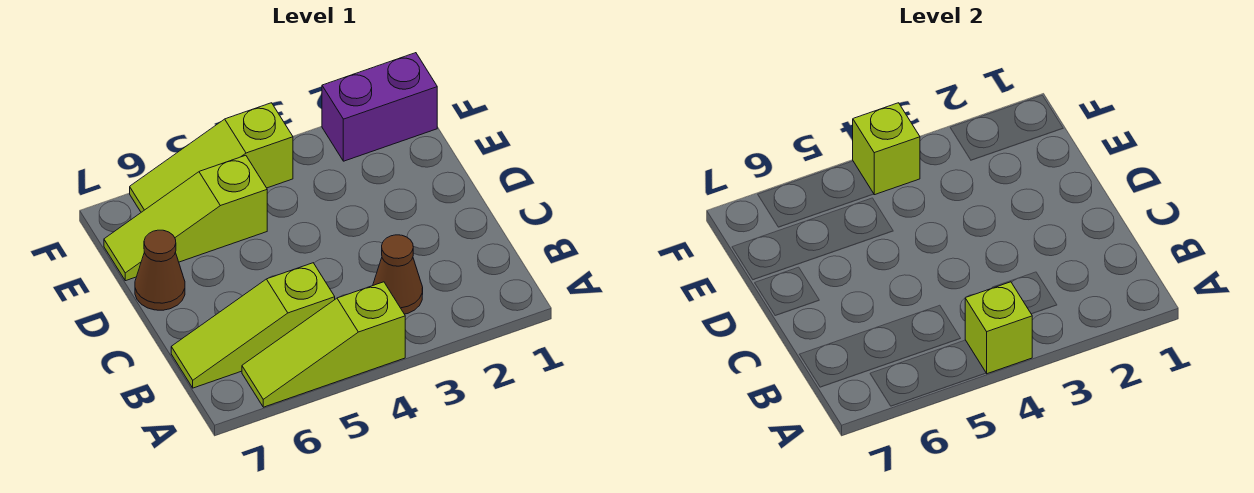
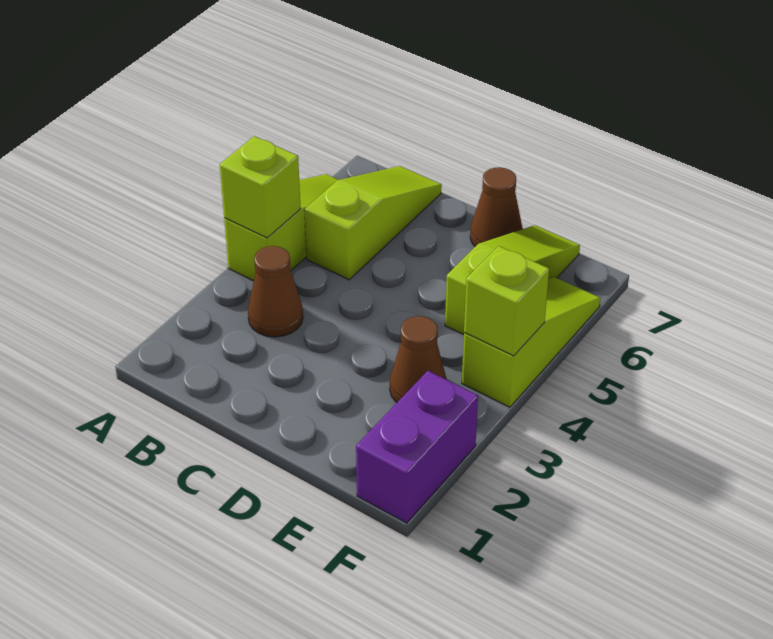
none -> brown cone E3 level 1

